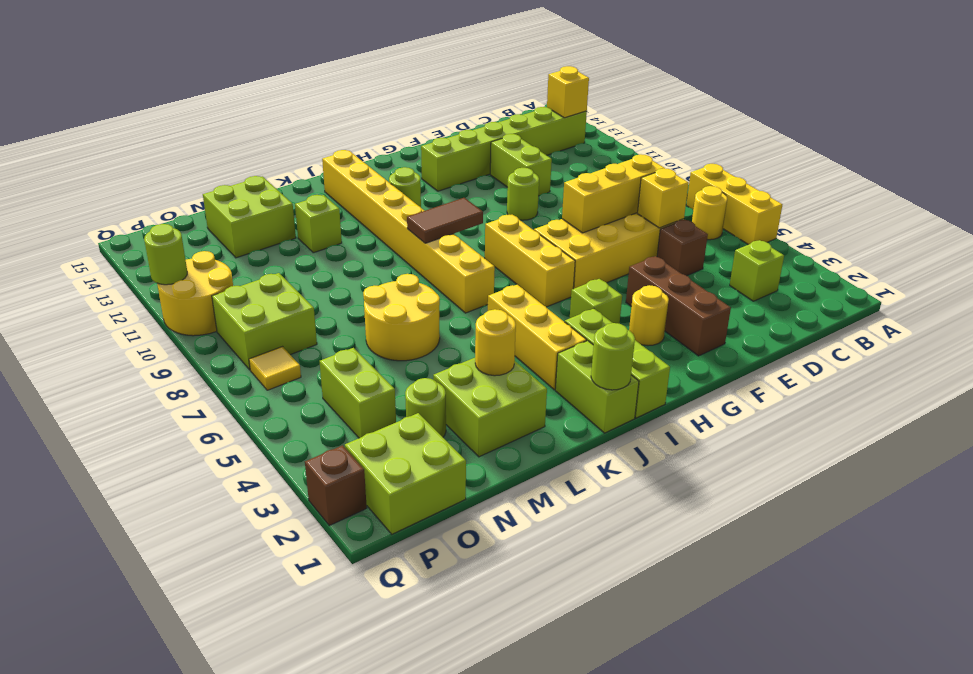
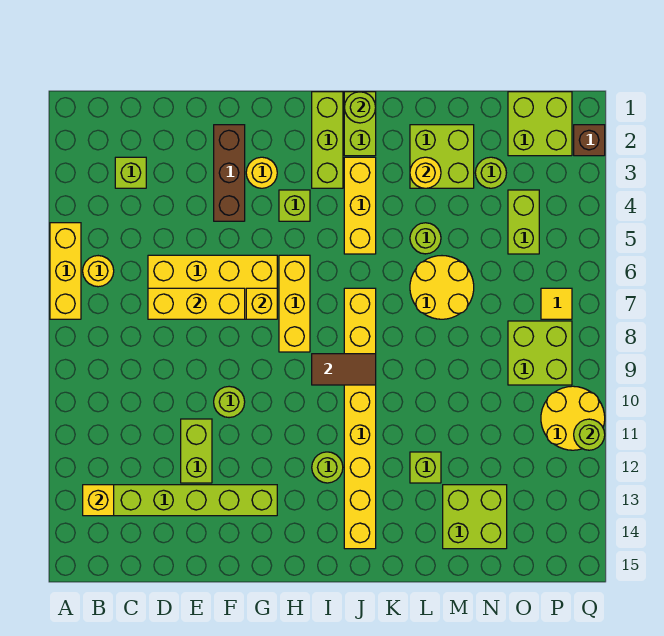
brown brick D5 level 1 -> none
yellow brick D6 level 2 -> yellow brick G7 level 2
none -> lime round brick L5 level 1

